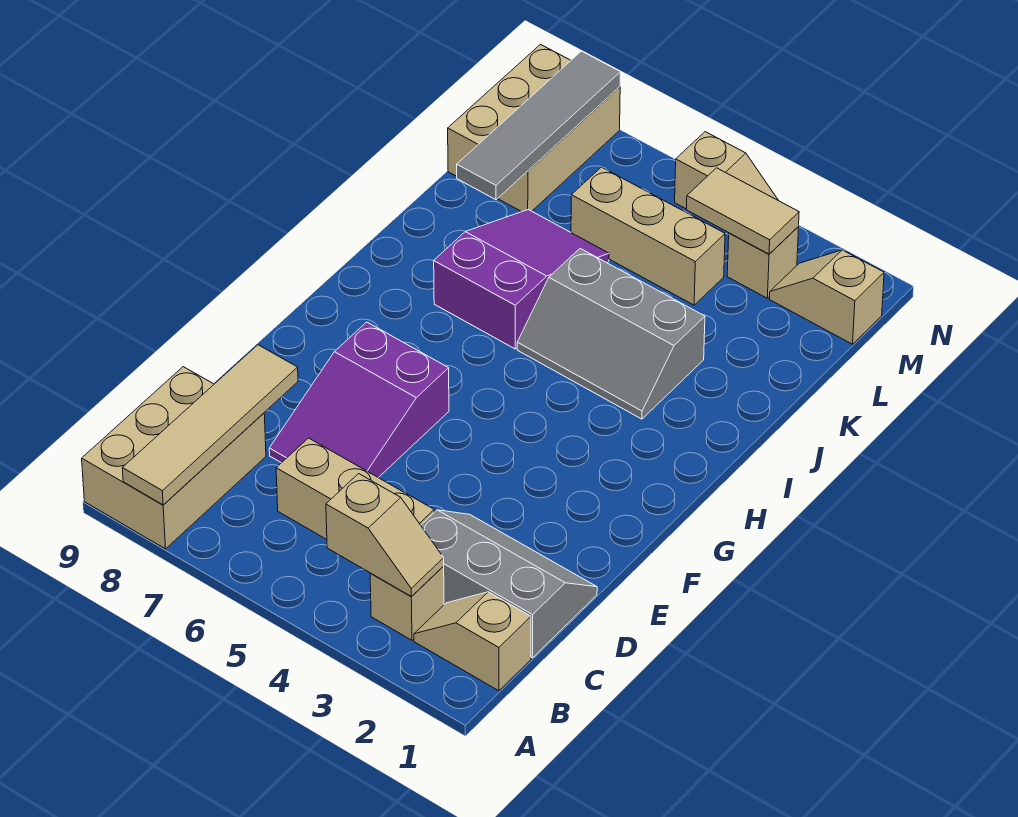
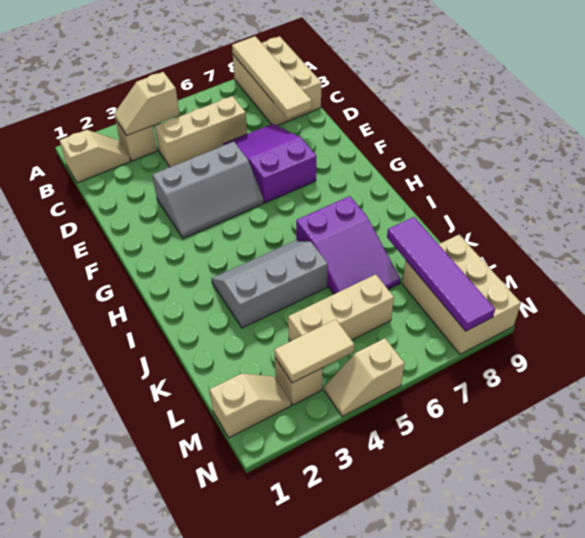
grey slope C1:D3 level 1 top C -> grey slope E3:F5 level 1 top E
grey tile K8:N8 level 2 -> purple tile K8:N8 level 2

